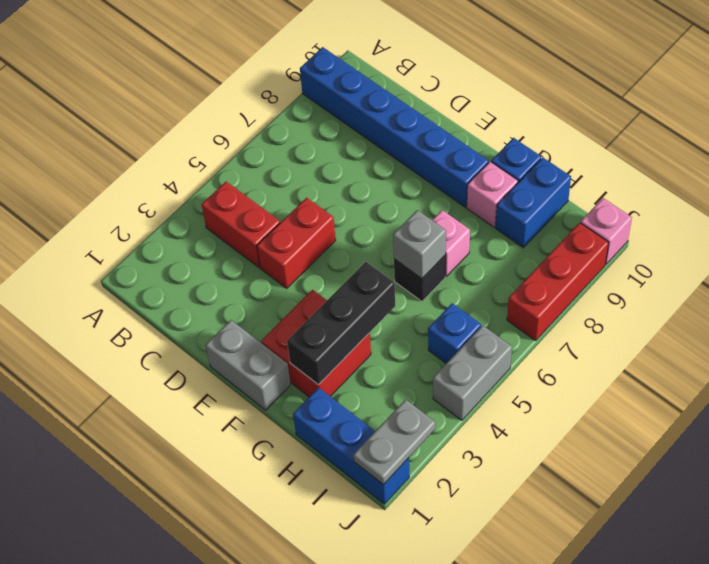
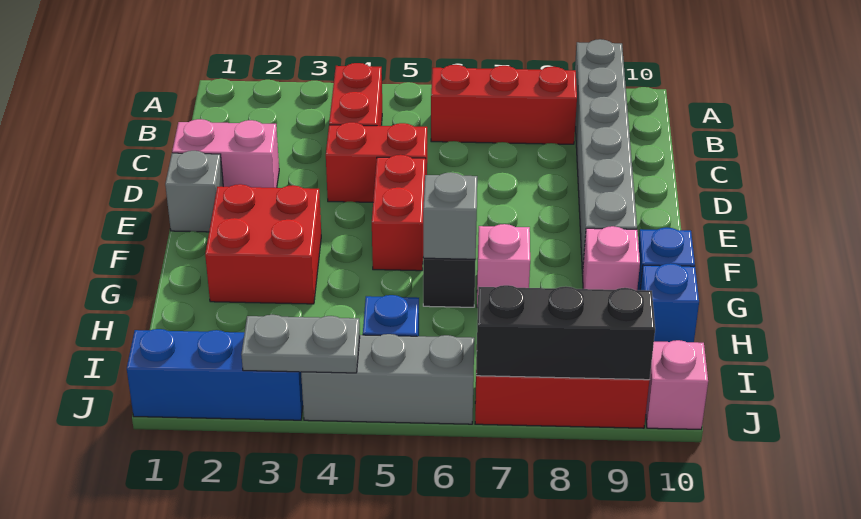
blue brick A9:F9 level 1 -> grey brick A9:F9 level 1
none -> red brick B6:B8 level 1
none -> pink brick D1:D2 level 1
grey brick E1:F1 level 1 -> grey brick E1 level 1
none -> red brick E5:F5 level 1
black brick G2:G4 level 2 -> black brick J7:J9 level 2
blue brick H1:J1 level 1 -> blue brick J1:J3 level 1
blue brick H9:H10 level 1 -> blue brick H10 level 1
grey plate J1:J2 level 2 -> grey plate J3:J4 level 2
grey brick J4:J5 level 1 -> grey brick J4:J6 level 1

